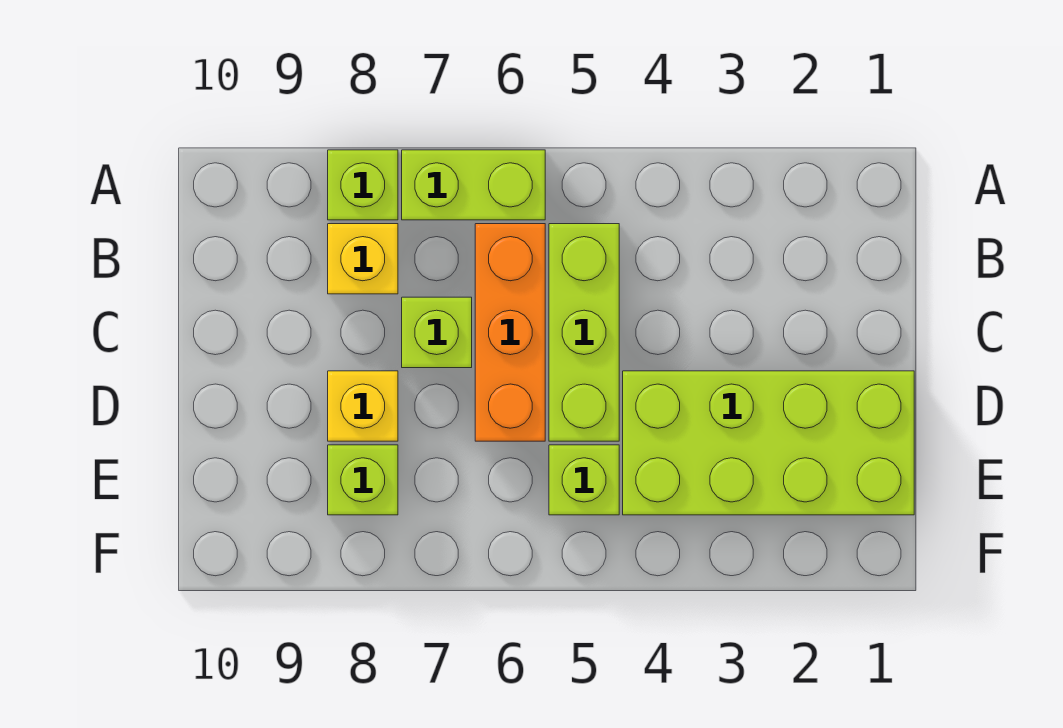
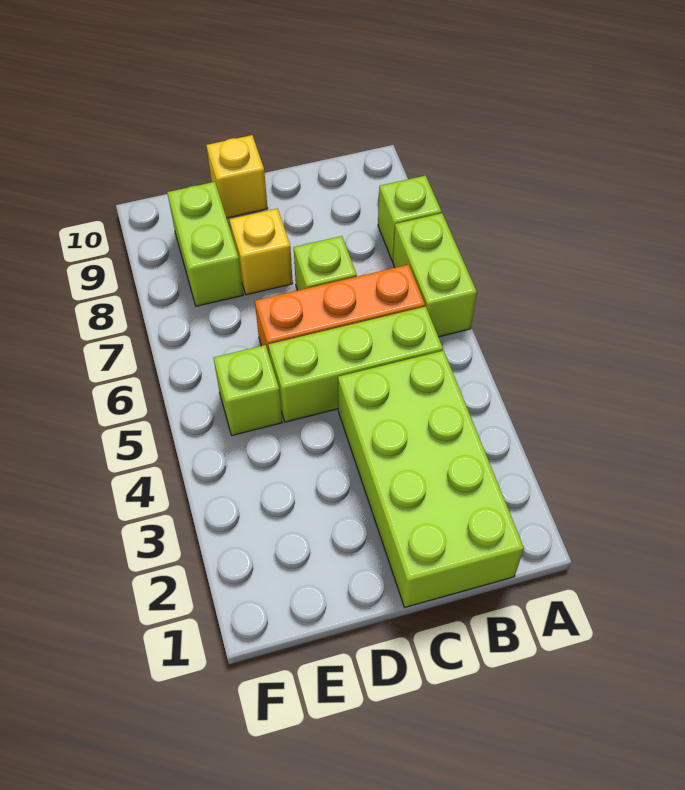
yellow brick B8 level 1 -> yellow brick D10 level 1
lime brick D1:E4 level 1 -> lime brick B1:C4 level 1
lime brick E8 level 1 -> lime brick E8:E9 level 1

